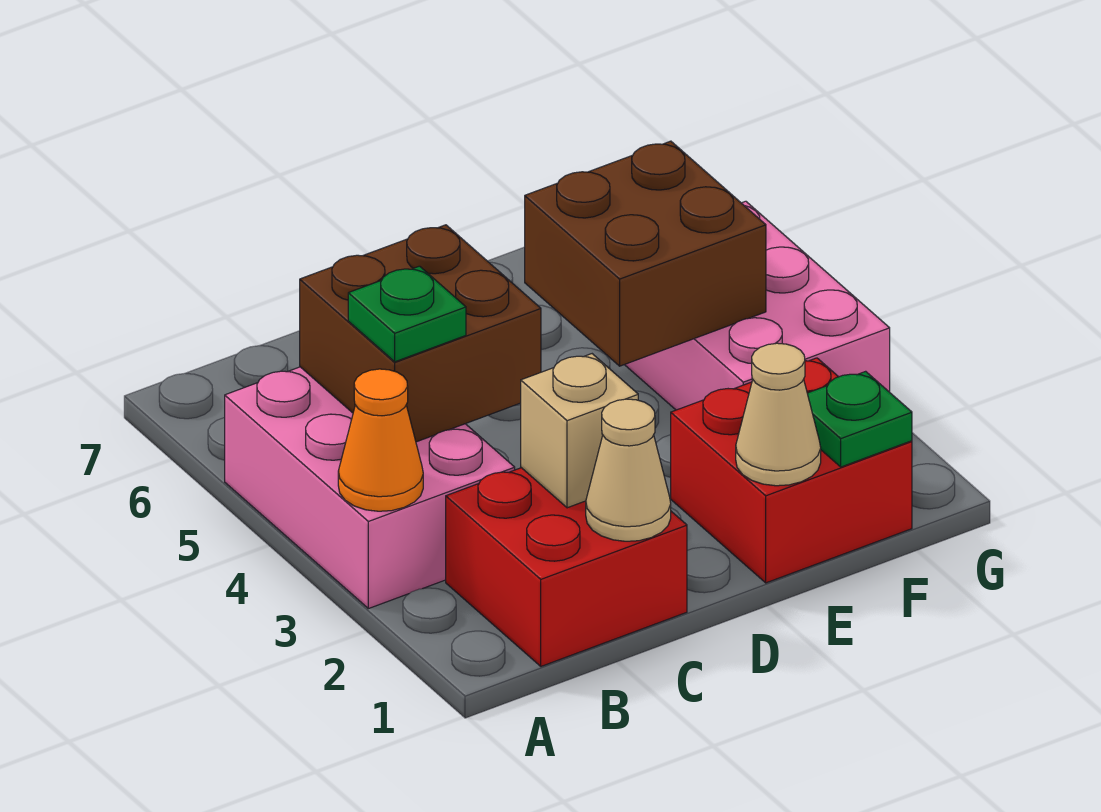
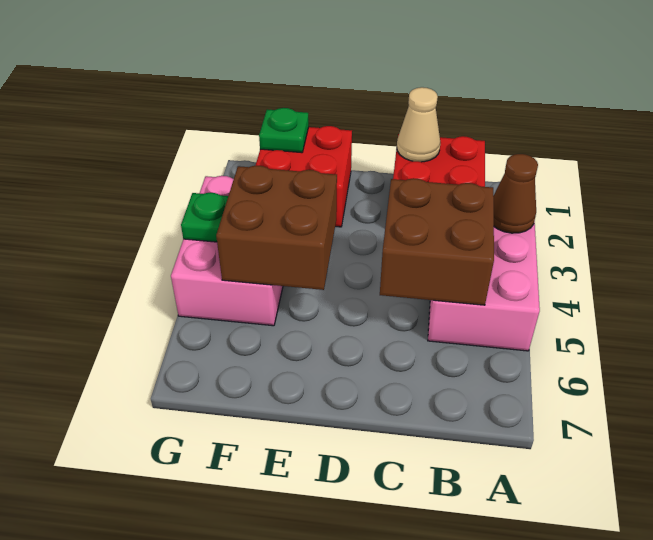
orange cone A3 level 2 -> brown cone A3 level 2
green plate B4 level 3 -> green plate G4 level 2
tan brick C2 level 2 -> none
tan cone E1 level 2 -> none

